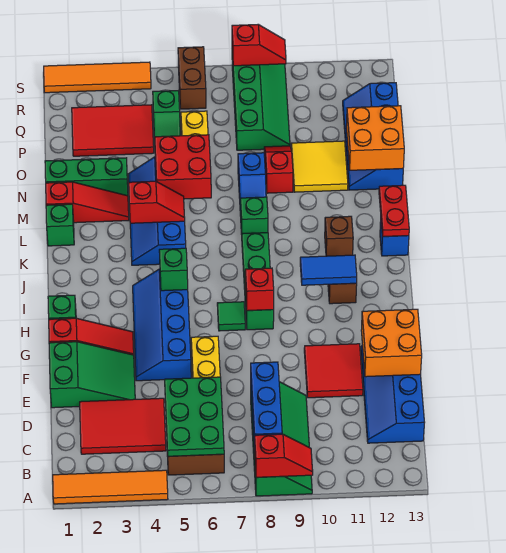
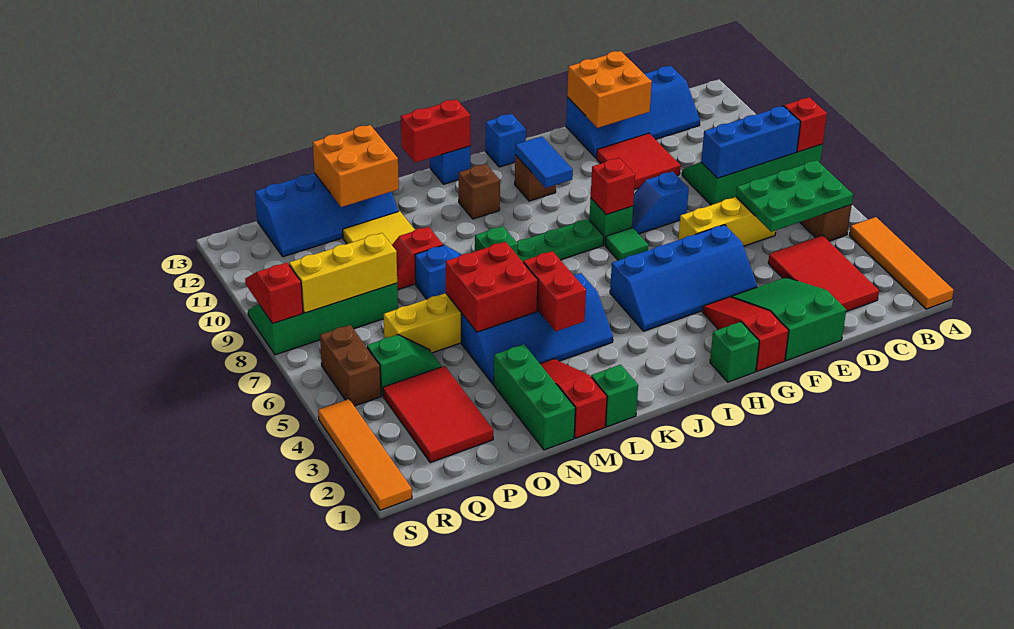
none -> blue slope F8:G8 level 1 top F
green brick I5 level 2 -> none
none -> blue brick I13 level 1
red plate K13:L13 level 2 -> red brick K13:L13 level 2
red slope L4:L5 level 2 top 4 -> red brick L4:L5 level 2
none -> yellow brick P8:R8 level 2
brown brick R6:S6 level 1 -> brown brick R5:R6 level 1

